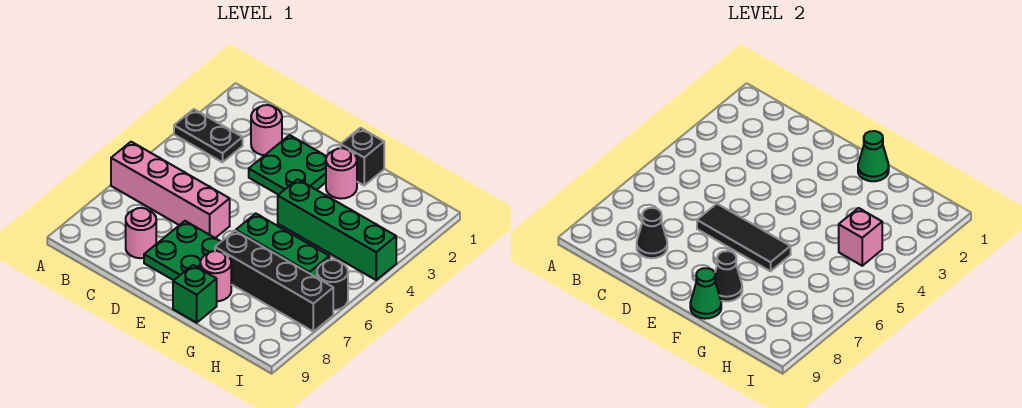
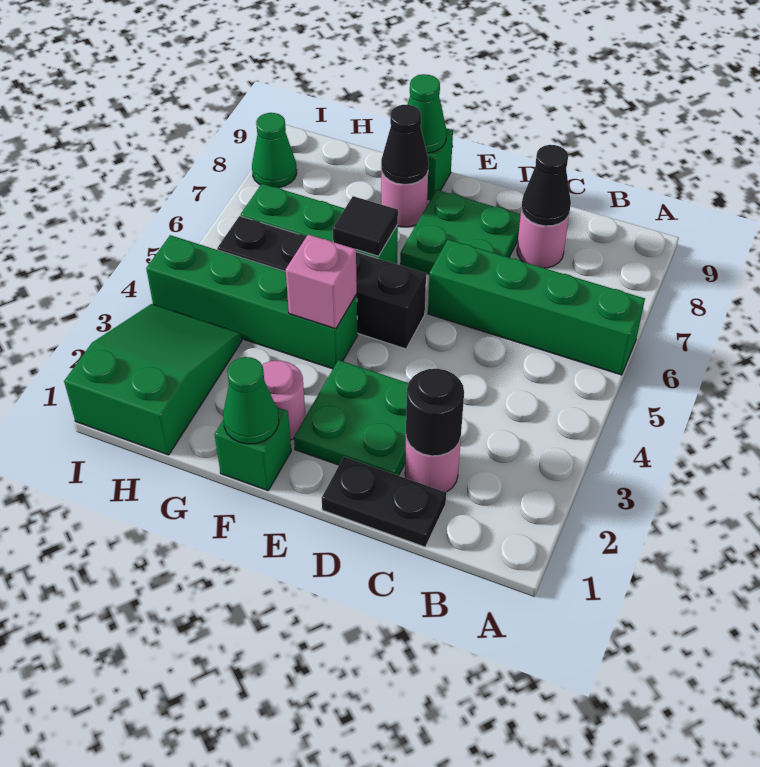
black plate A3:B3 level 1 -> black plate C1:D1 level 1
pink brick A6:D6 level 1 -> green brick A6:D6 level 1
black tile D6:F6 level 2 -> black tile F6 level 2
black brick F1 level 1 -> green brick F1 level 1
black brick F7:I7 level 1 -> black brick E5:H5 level 1
none -> green slope H1:I3 level 1 top 1
pink brick H4 level 2 -> pink brick F4 level 2
black round brick I6 level 1 -> black round brick C2 level 2
none -> green cone I8 level 1

